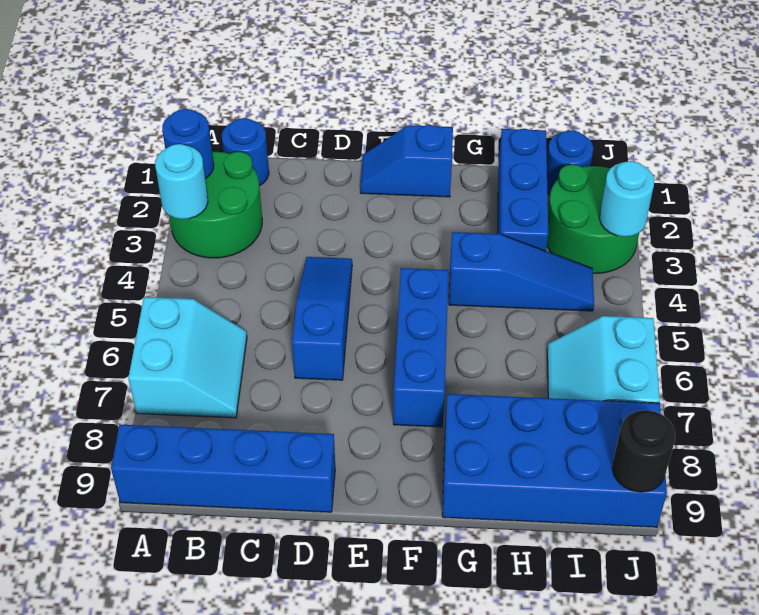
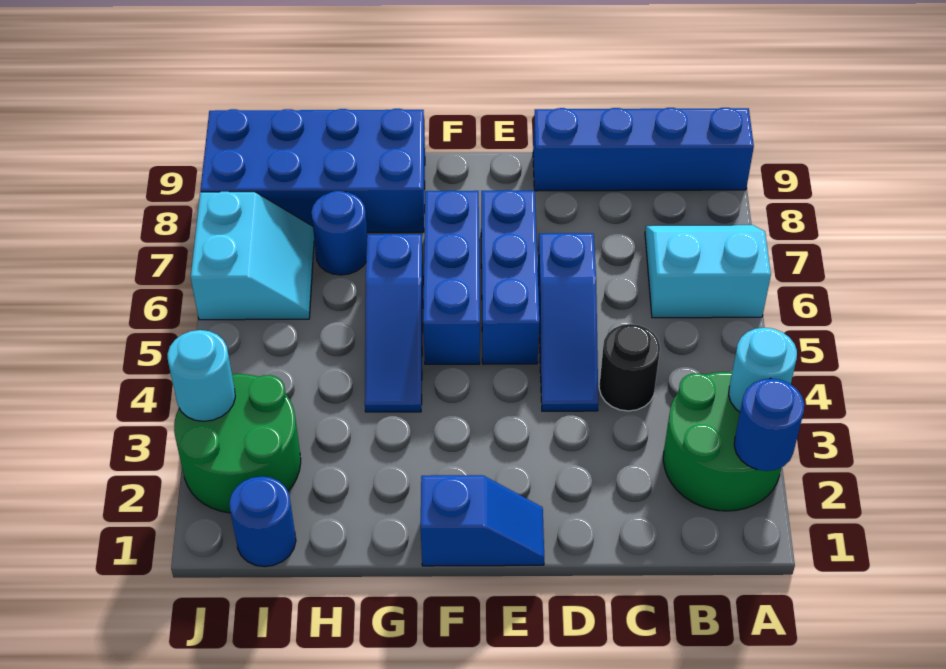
cyan slope A6:B7 level 1 top A -> cyan slope A6:B7 level 1 top 6
blue round brick B1 level 1 -> blue round brick H7 level 1
blue slope G4:I4 level 1 top G -> blue slope G4:G6 level 1 top 6
blue brick H1:H3 level 1 -> blue brick E5:E7 level 1
black round brick J9 level 2 -> black round brick C4 level 1

